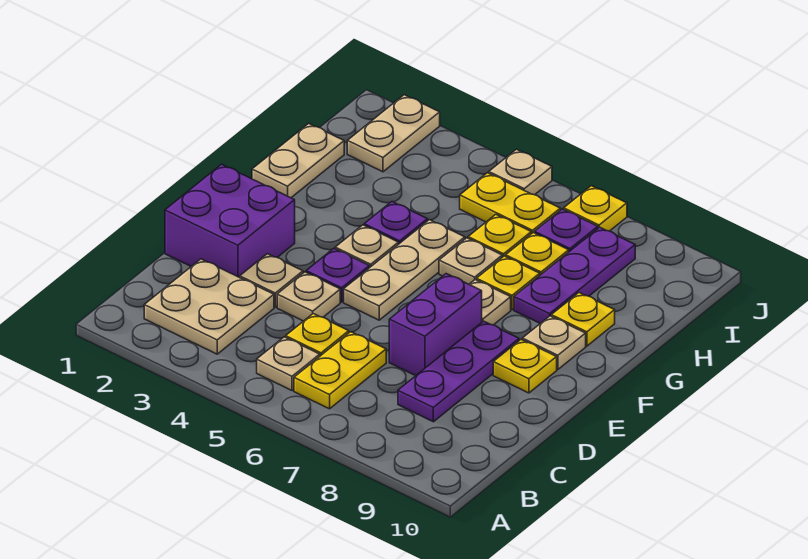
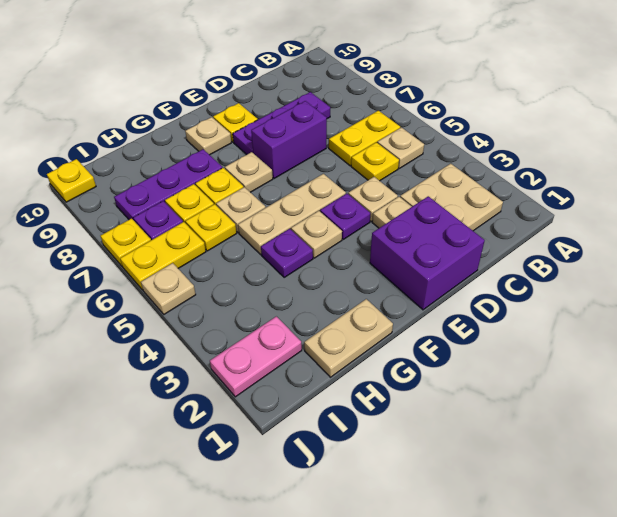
yellow plate G9 level 1 -> yellow plate J10 level 1
tan plate I2:J2 level 1 -> pink plate I2:J2 level 1
yellow plate I5:I6 level 1 -> yellow plate I6:J6 level 1

